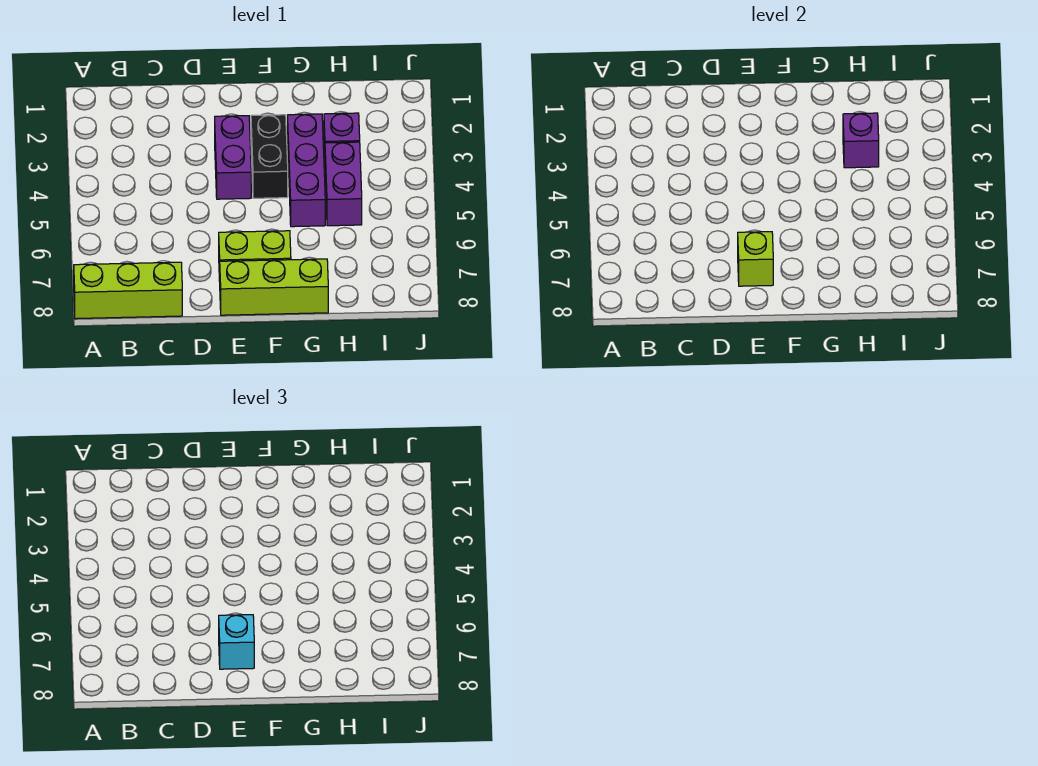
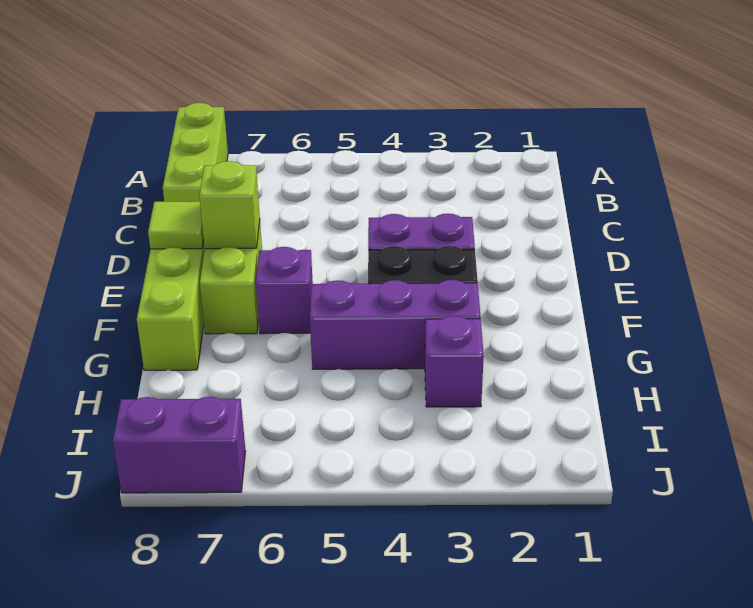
cyan brick E7 level 3 -> none
none -> lime tile E8 level 2
purple brick H3 level 2 -> purple brick F6 level 1
purple brick H4:H5 level 1 -> purple brick J7:J8 level 1

